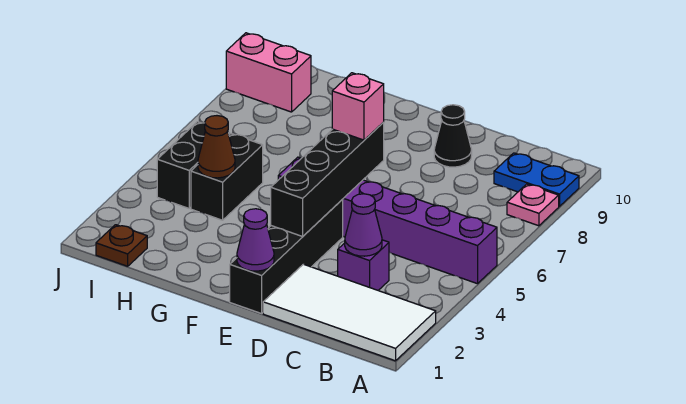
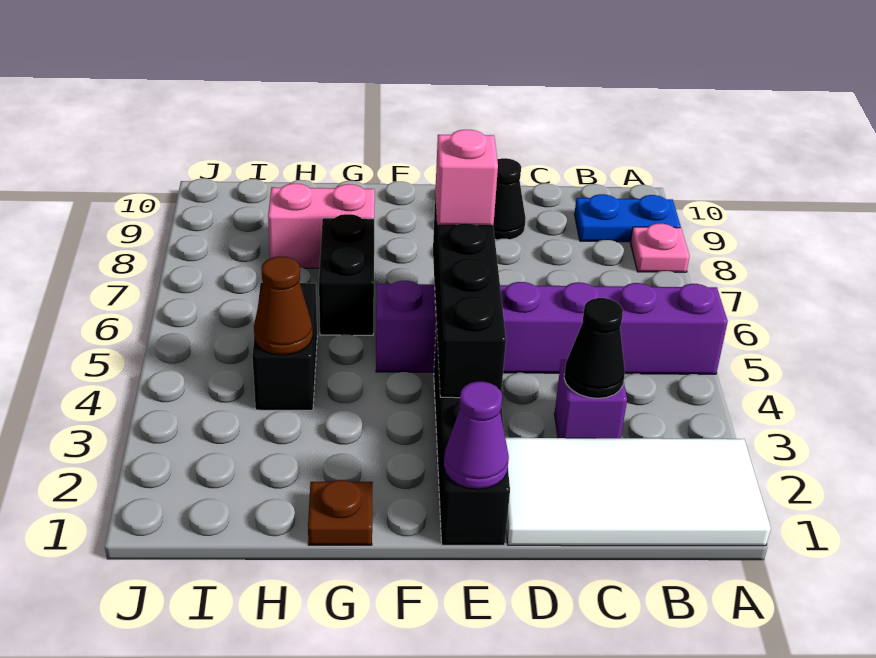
purple cone C3 level 2 -> black cone C3 level 2
brown plate I1 level 1 -> brown plate G1 level 1
black brick I4:I5 level 1 -> black brick G6:G7 level 1
pink brick I9:J9 level 1 -> pink brick G8:H8 level 1

